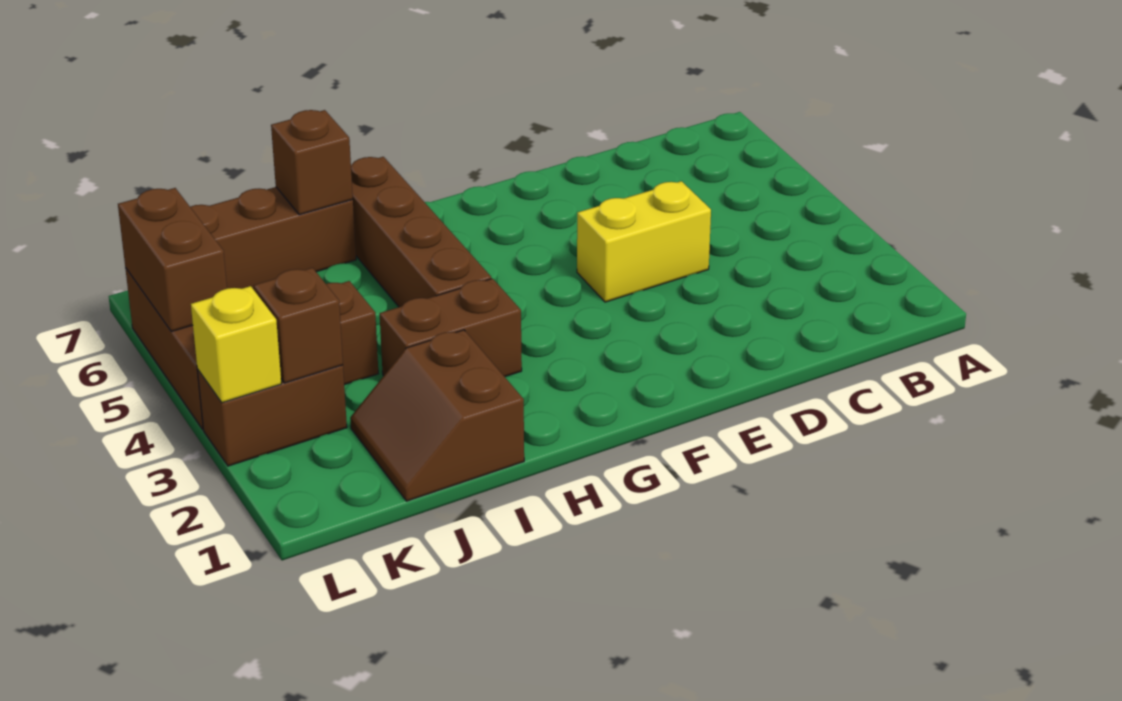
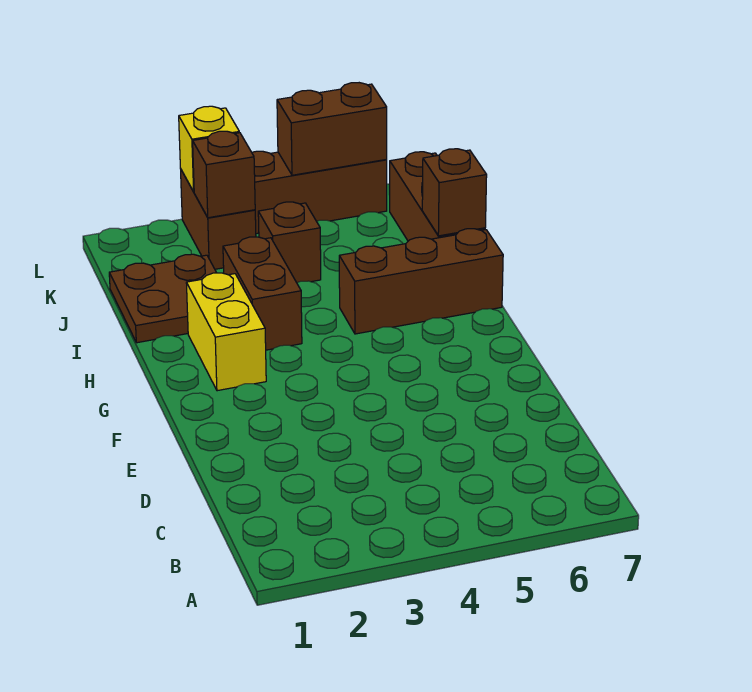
yellow brick D4:E4 level 1 -> yellow brick G2:H2 level 1
brown brick H4:H7 level 1 -> brown brick H5:H7 level 1
brown slope I1:J2 level 1 top I -> brown plate I1:J2 level 1

